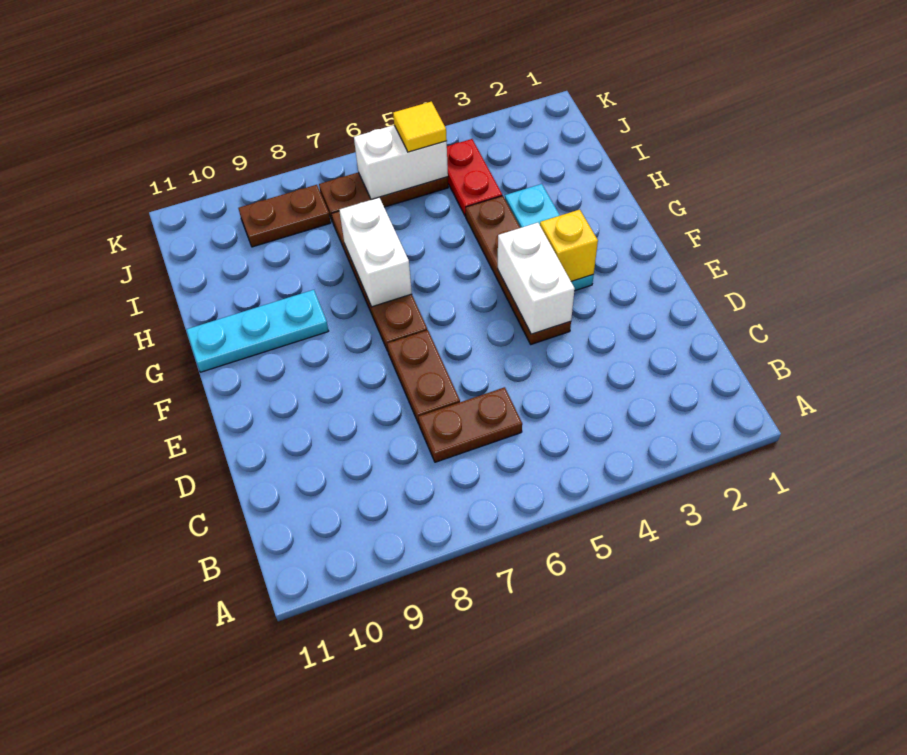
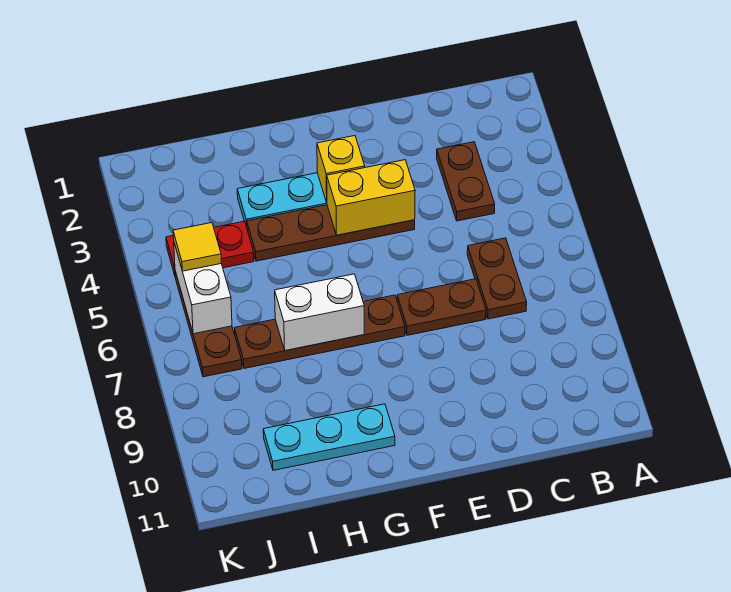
white brick E4:F4 level 2 -> yellow brick E4:F4 level 2
cyan plate G9:G11 level 1 -> cyan plate G10:I10 level 1
brown plate J8:J9 level 1 -> brown plate C3:C4 level 1

